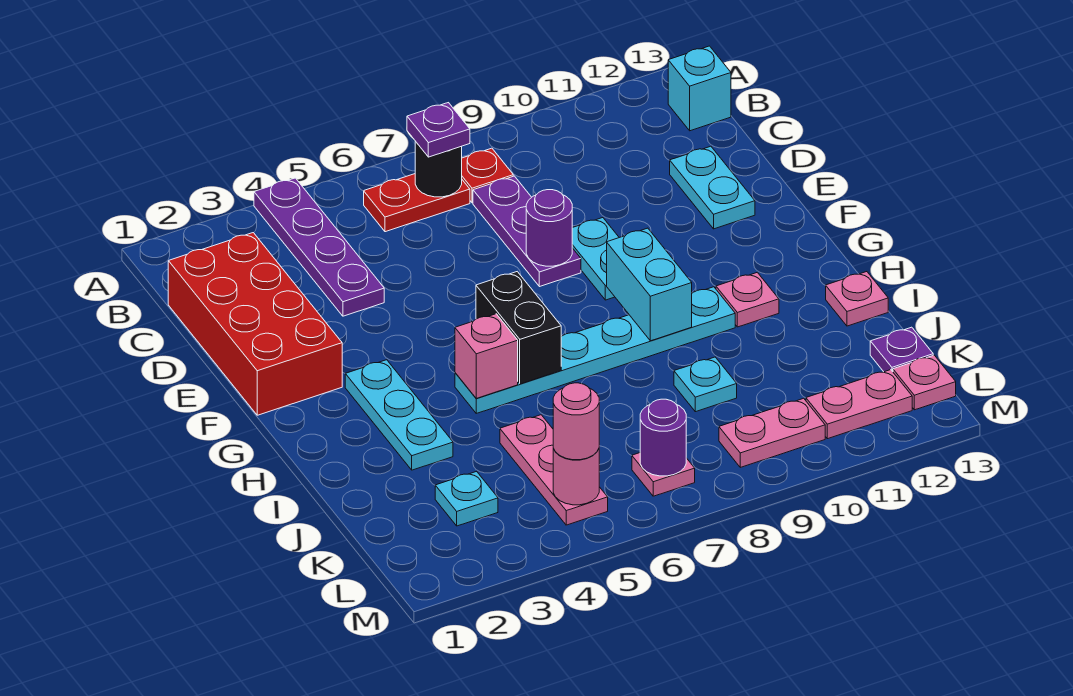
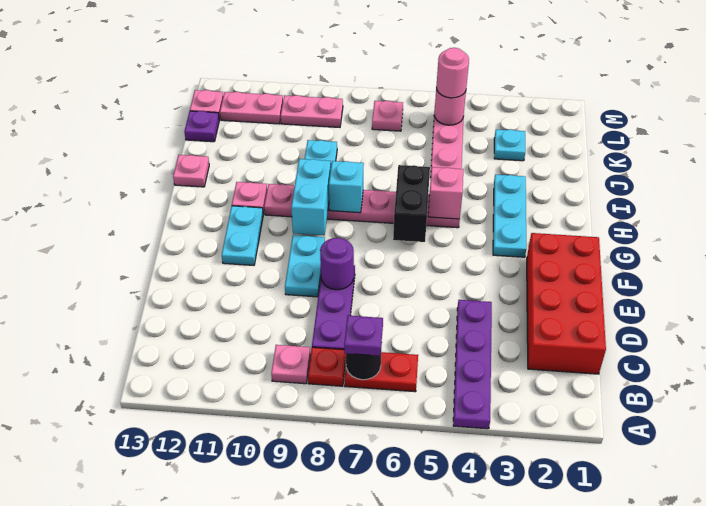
none -> pink plate B9 level 1
cyan brick B13 level 1 -> cyan brick H8 level 2
cyan plate D12:E12 level 1 -> cyan plate F11:G11 level 1
cyan plate H5:H10 level 1 -> pink plate H5:H10 level 1
purple round brick L7 level 2 -> none

